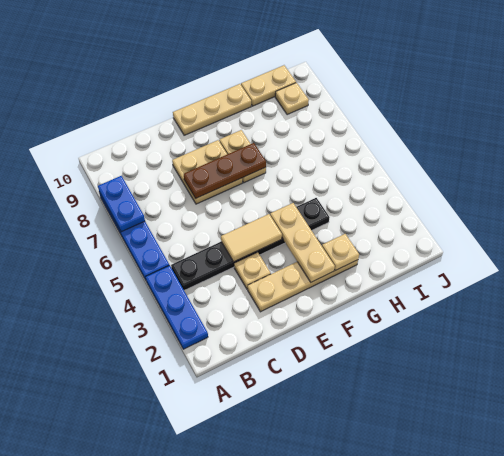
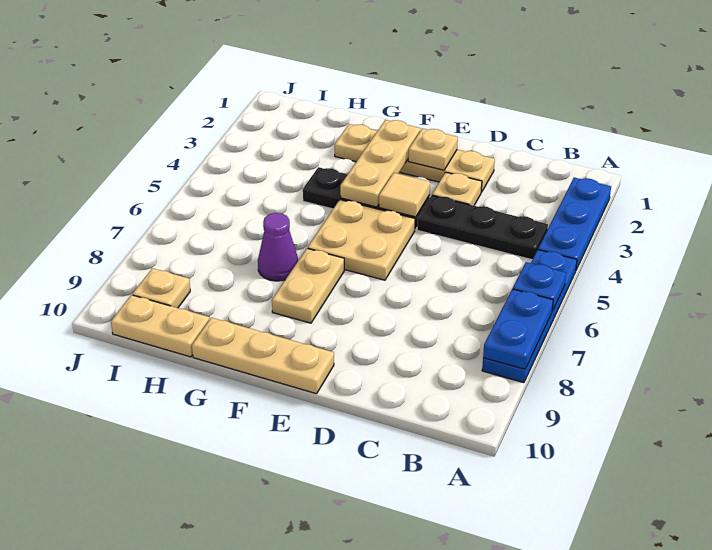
none -> blue plate A6 level 2
tan tile D4:E4 level 2 -> tan tile E4 level 2
tan plate D7:E8 level 1 -> tan plate E5:F6 level 1
brown plate D7:F7 level 2 -> none
tan plate G2 level 2 -> tan plate E2 level 2
none -> purple cone G7 level 1

